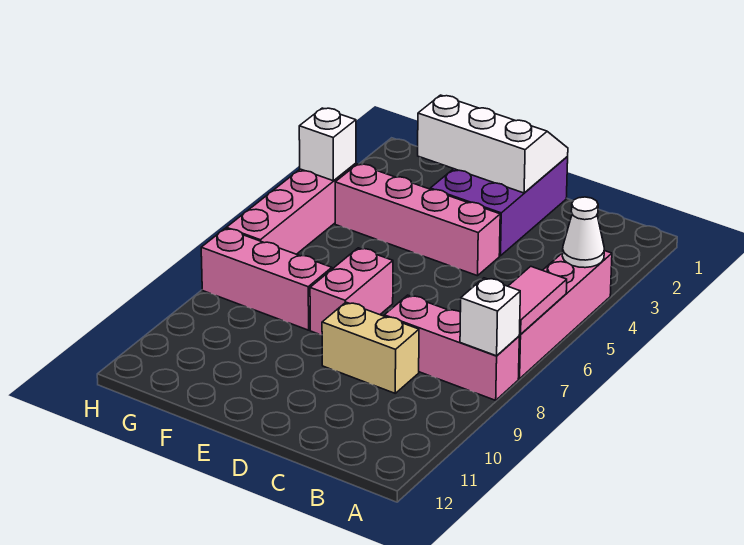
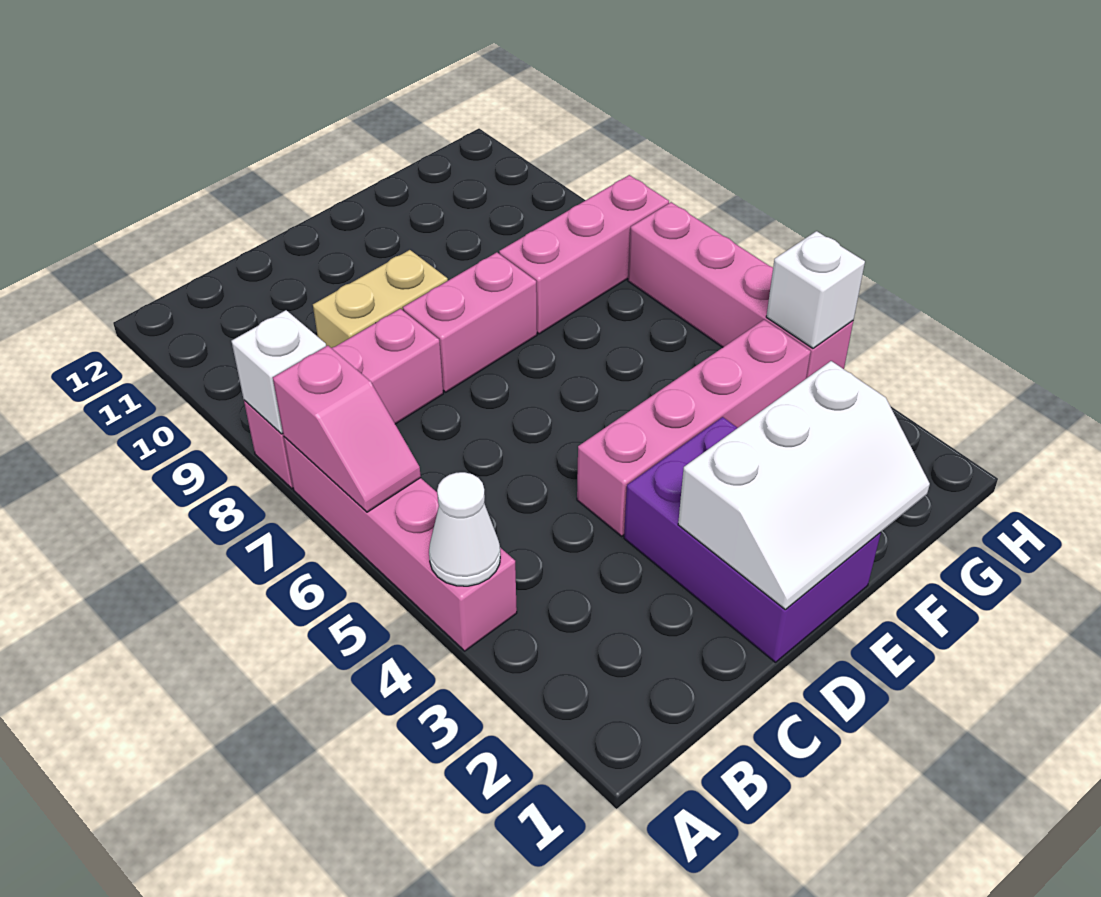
pink tile A6:A7 level 2 -> pink slope A6:A7 level 2 top 7
pink brick E7:E8 level 1 -> pink brick D8:E8 level 1

